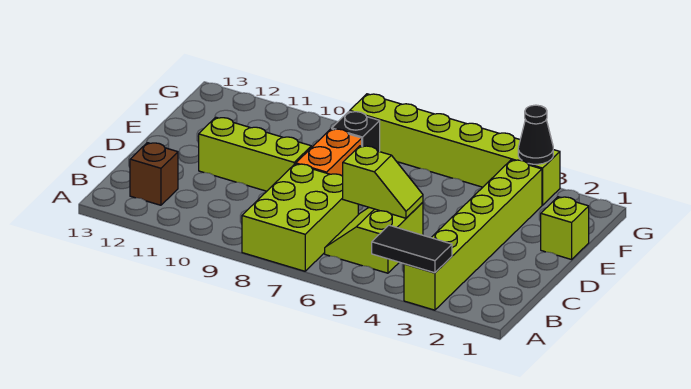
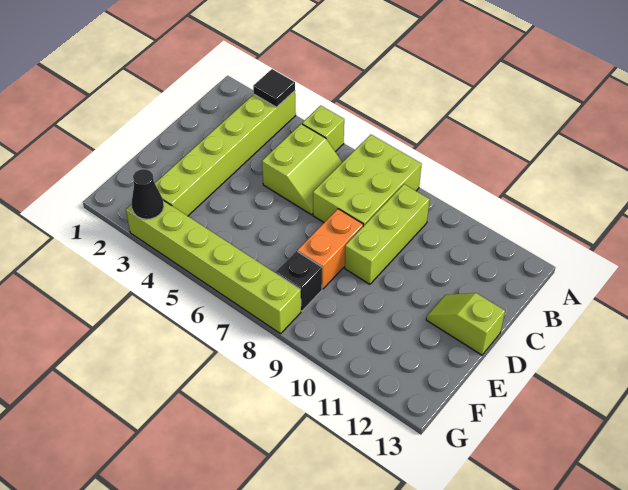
black tile A3:A4 level 2 -> black tile A3 level 2
brown brick B12 level 1 -> none
lime slope C5:C6 level 2 top 6 -> lime slope D12:D13 level 1 top 13
lime brick D9:D11 level 1 -> lime brick B9:D9 level 1
lime brick E1 level 1 -> lime brick A5 level 1

